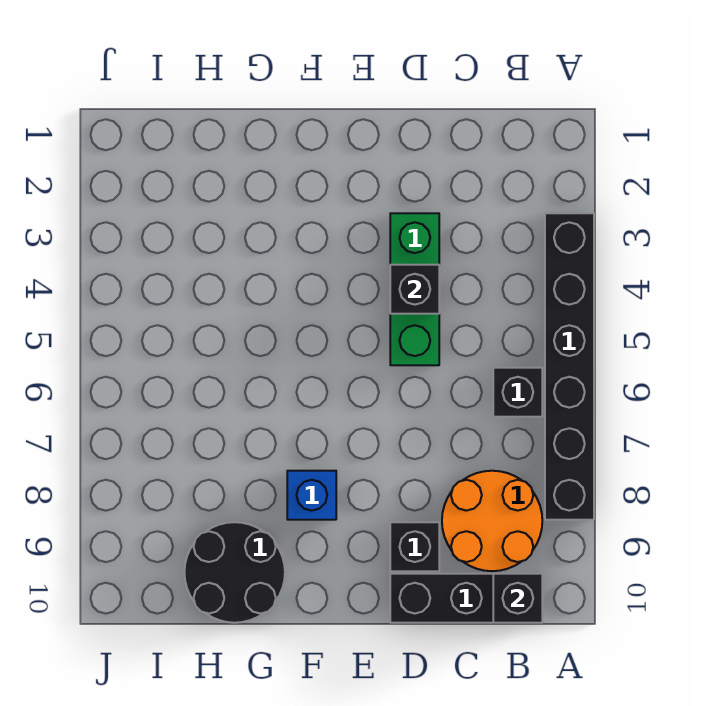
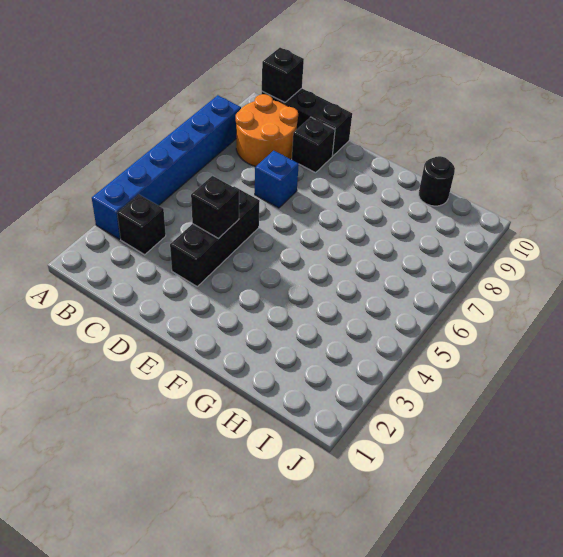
black brick A3:A8 level 1 -> blue brick A3:A8 level 1
black brick B6 level 1 -> black brick B3 level 1
green brick D3:D5 level 1 -> black brick D3:D5 level 1
blue brick F8 level 1 -> blue brick D7 level 1
black round brick G9:H10 level 1 -> black round brick H10 level 1

